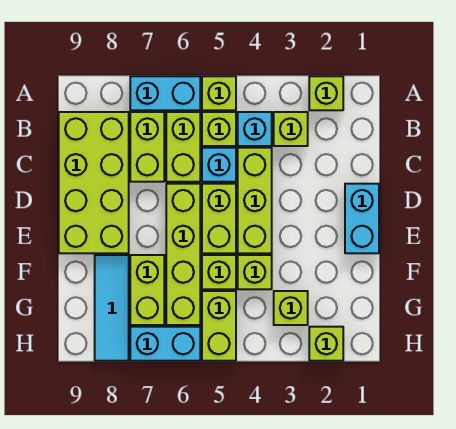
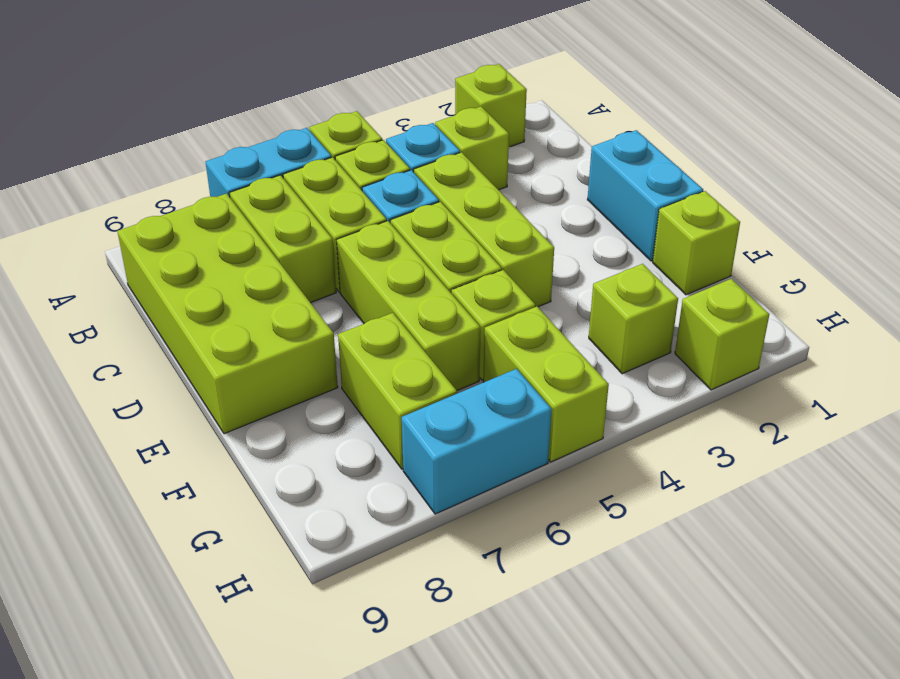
lime brick D6:G6 level 1 -> lime brick D6:F6 level 1
lime brick F4 level 1 -> lime brick F1 level 1
cyan tile F8:H8 level 1 -> none

